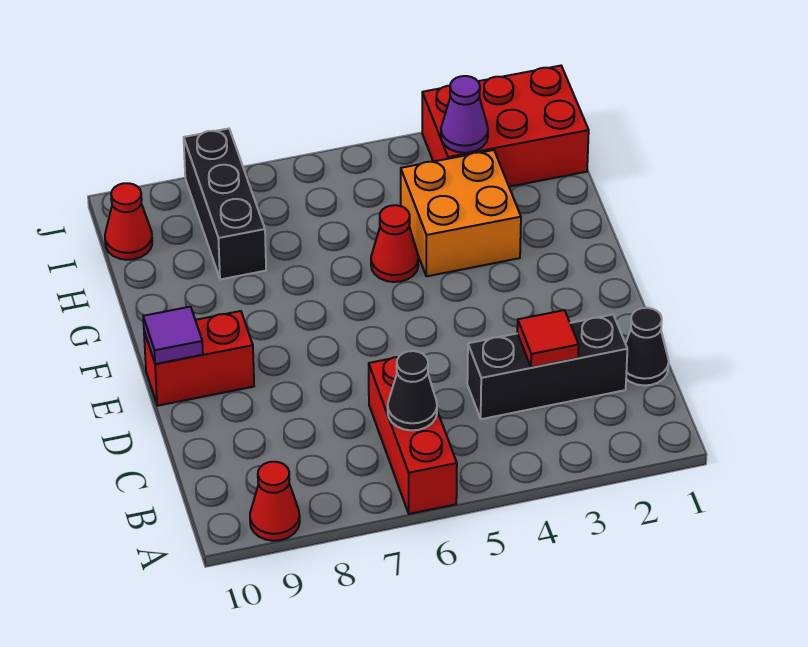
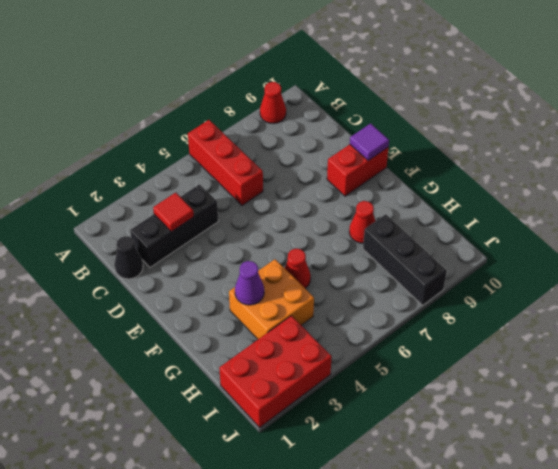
black cone B6 level 2 -> none
purple cone I3 level 2 -> purple cone G3 level 2
red cone I10 level 1 -> red cone G8 level 1

